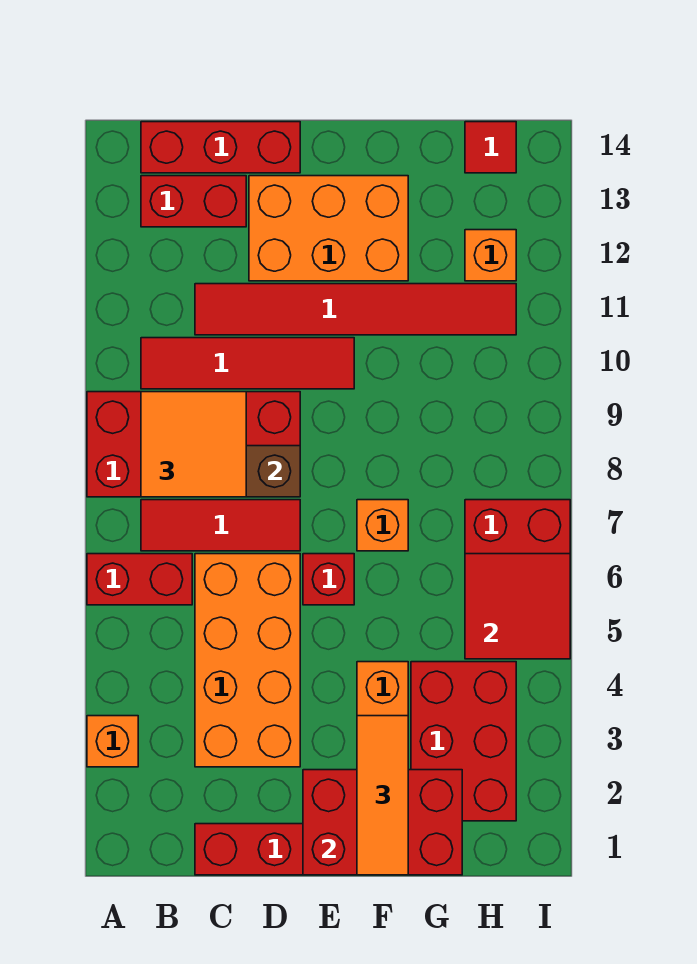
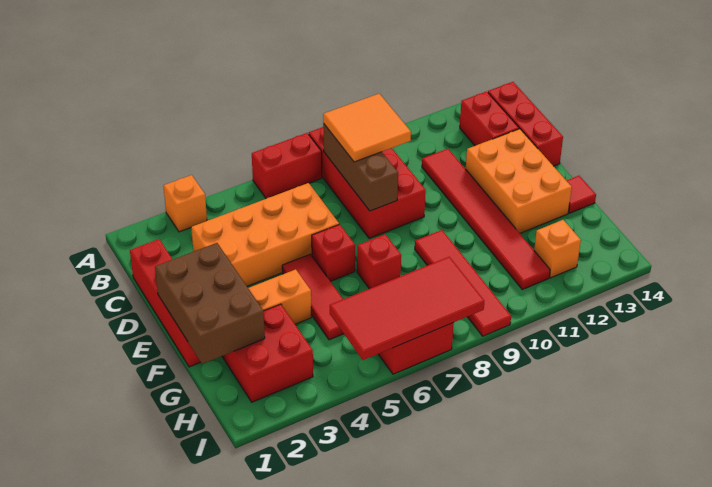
red brick A6:B6 level 1 -> red brick A6:A7 level 1
red tile B7:D7 level 1 -> red tile E5:G5 level 1
red tile B10:E10 level 1 -> red tile F9:I9 level 1
red brick E1:G2 level 2 -> brown brick E1:G2 level 2
orange tile F1:F3 level 3 -> none
orange brick F7 level 1 -> red brick F7 level 1
red brick G2:H4 level 1 -> red brick G2:H3 level 1
red tile H5:I6 level 2 -> red tile H5:I8 level 2
red tile H14 level 1 -> red tile F14 level 1

